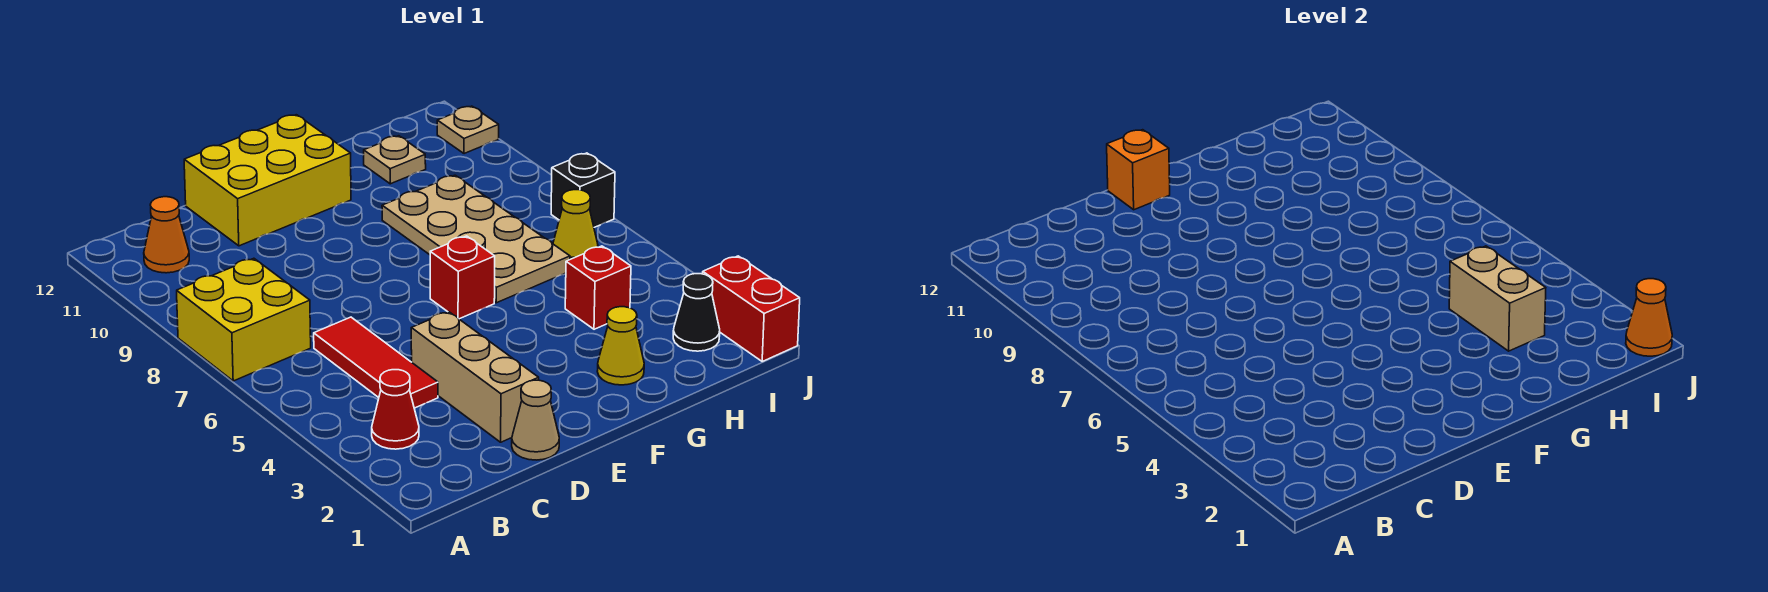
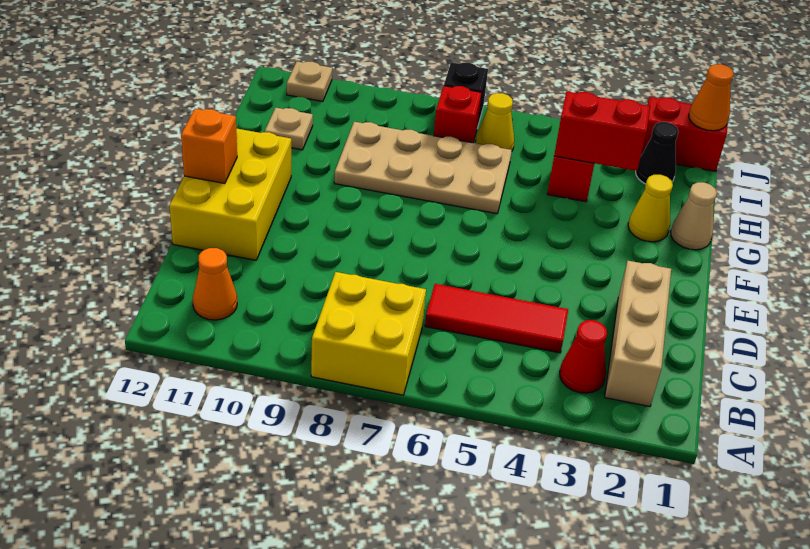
tan cone D1 level 1 -> tan cone G1 level 1
tan brick D2:D4 level 1 -> tan brick B2:D2 level 1
red brick F6 level 1 -> red brick I7 level 1
tan brick H3:H4 level 2 -> red brick H3:H4 level 2

